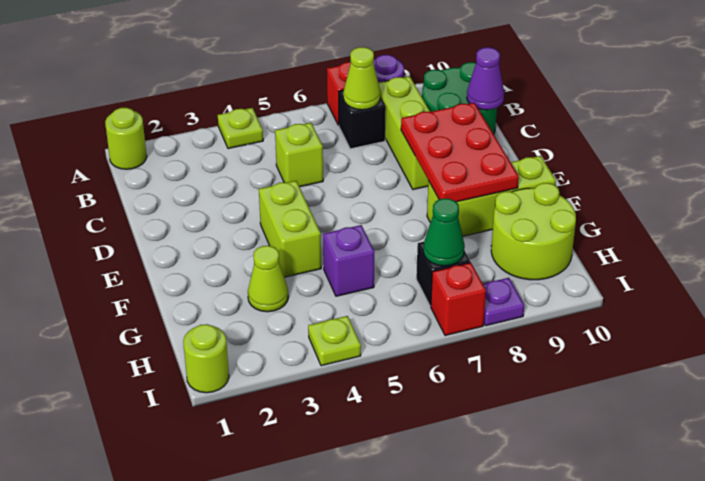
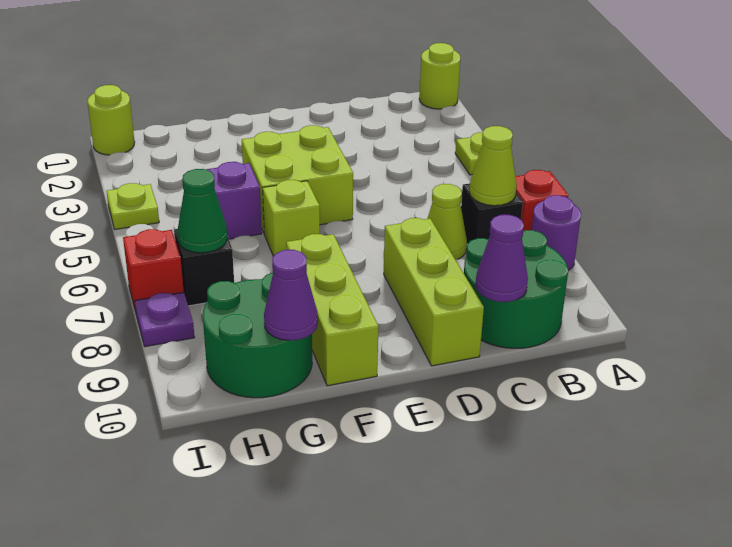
lime brick B8:D8 level 1 -> lime brick D8:D10 level 1
lime brick C5 level 1 -> lime brick F6 level 1
red plate D8:F9 level 2 -> none
lime brick E4:F4 level 1 -> lime brick E4:F5 level 1
lime cone G3 level 1 -> lime cone C7 level 1
lime round brick G9:H10 level 1 -> green round brick G9:H10 level 1
none -> purple cone G10 level 2

